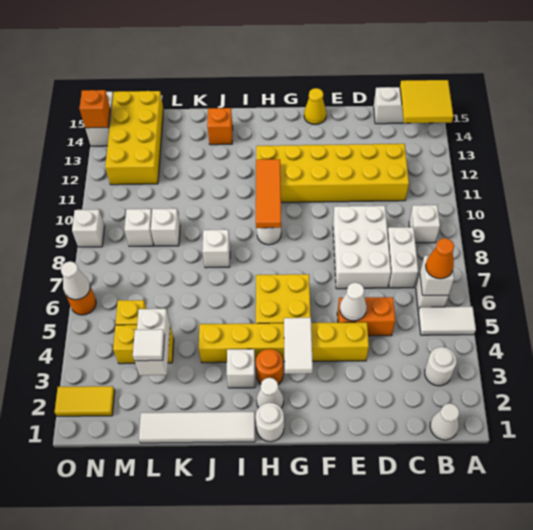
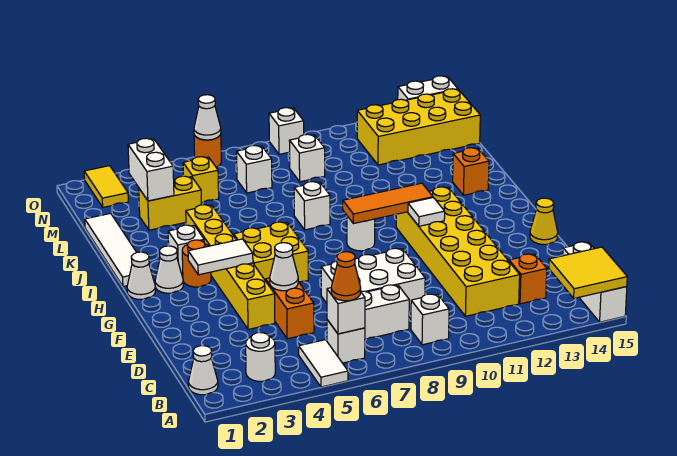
white round brick H1 level 1 -> white cone H1 level 1
white brick L3:L4 level 2 -> white brick L3:M3 level 2
white tile L3 level 3 -> white tile G11 level 2
yellow brick L4:M4 level 1 -> yellow brick L3:L4 level 1
white brick L9 level 1 -> white brick M7 level 1
orange brick O14 level 2 -> orange brick C13 level 1

